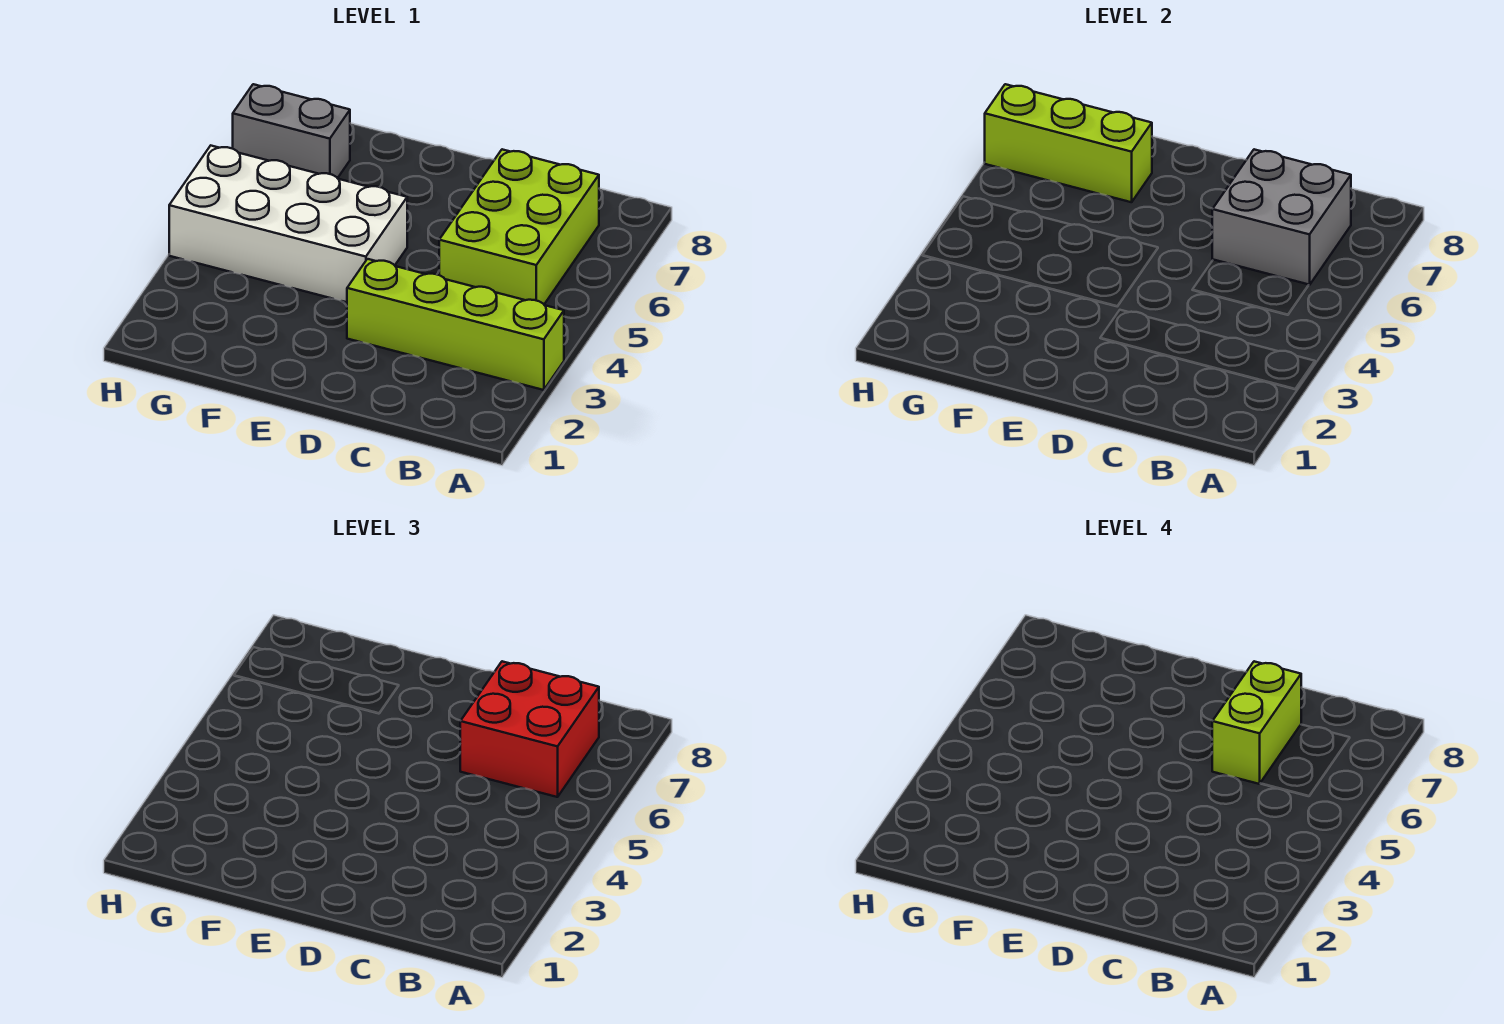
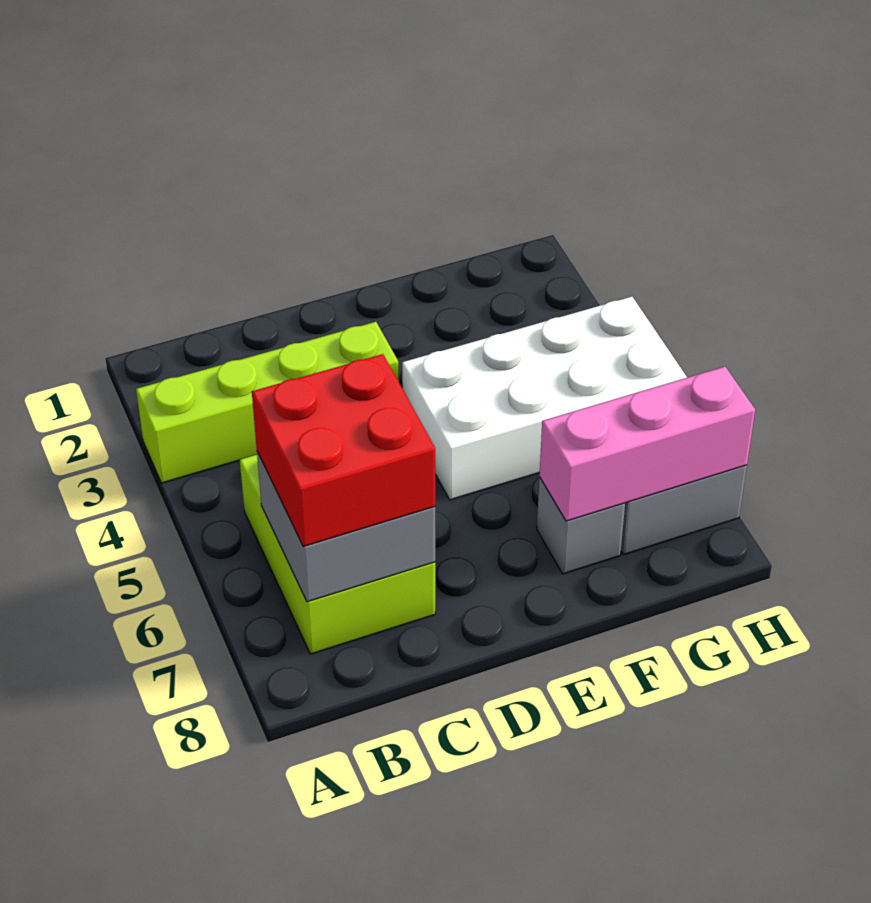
lime brick C6:C7 level 4 -> none
none -> grey brick F7 level 1
lime brick F7:H7 level 2 -> pink brick F7:H7 level 2

